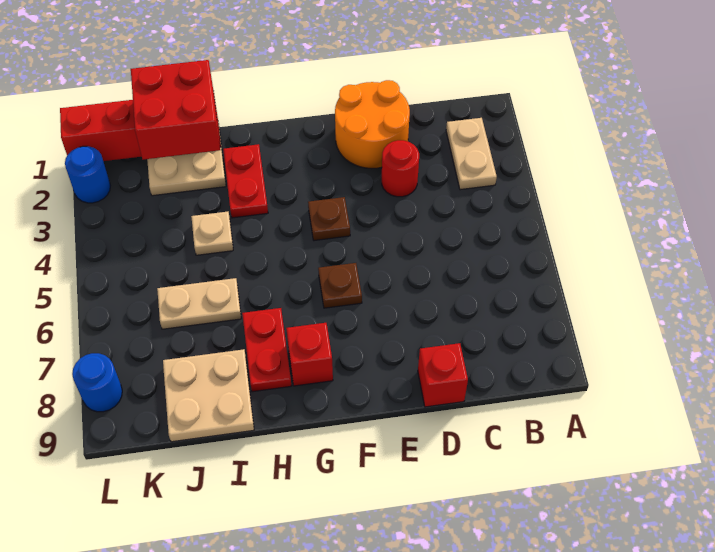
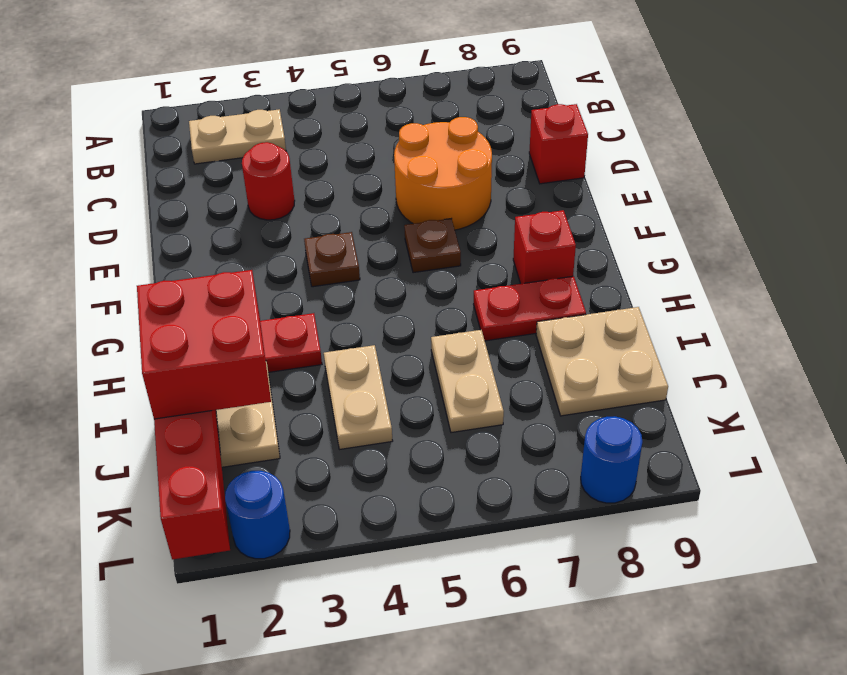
orange round brick D1:E2 level 1 -> orange round brick D6:E7 level 1
tan plate I4 level 1 -> tan plate I4:J4 level 1

